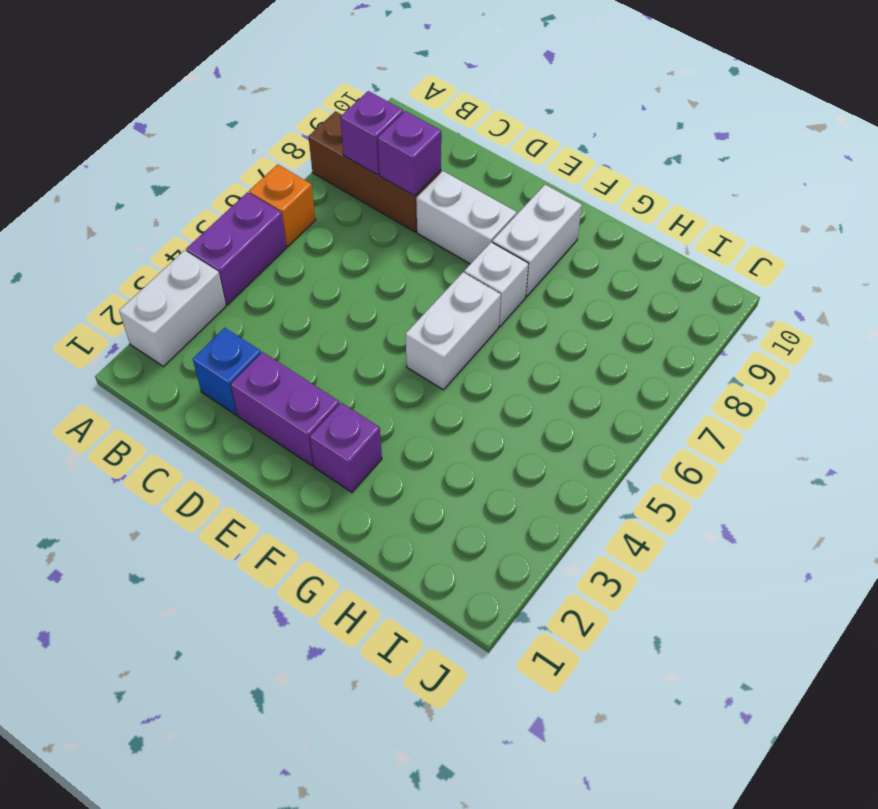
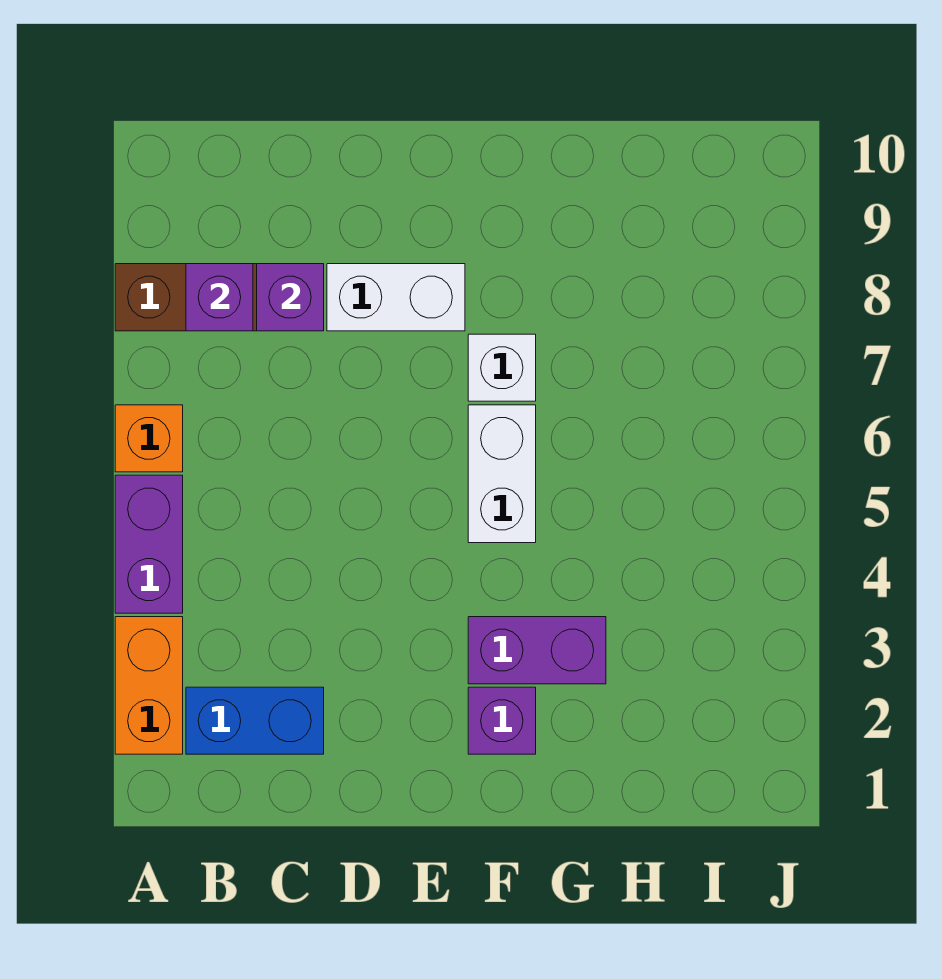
white brick A2:A3 level 1 -> orange brick A2:A3 level 1
blue brick C2 level 1 -> blue brick B2:C2 level 1
purple brick D2:E2 level 1 -> purple brick F3:G3 level 1
white brick F8:F9 level 1 -> none

